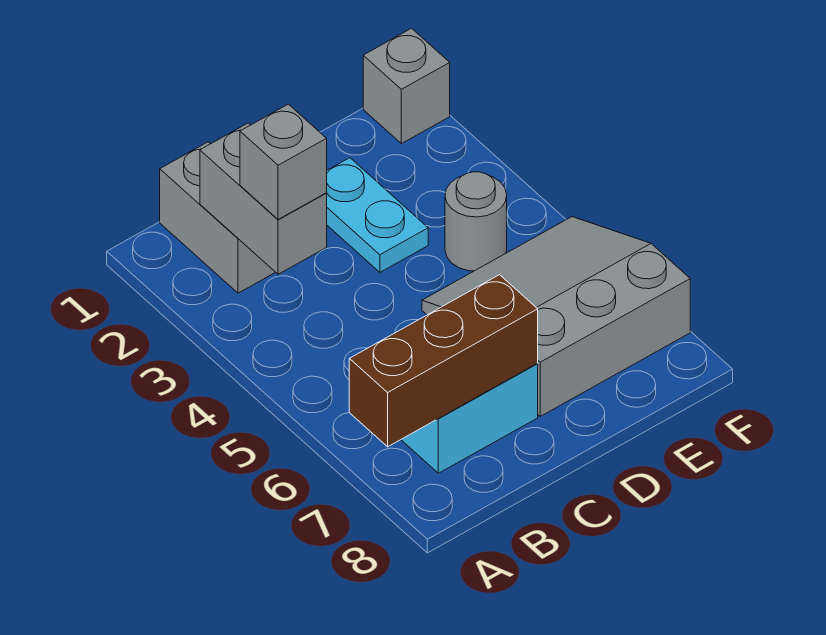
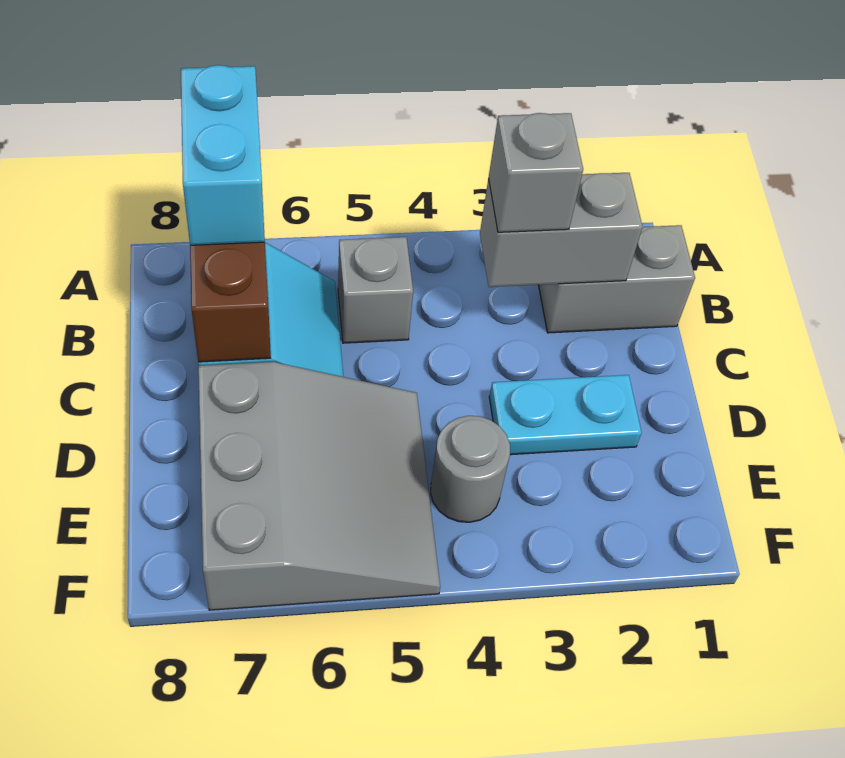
none -> cyan brick A7:B7 level 3
grey brick F1 level 1 -> grey brick B5 level 1

